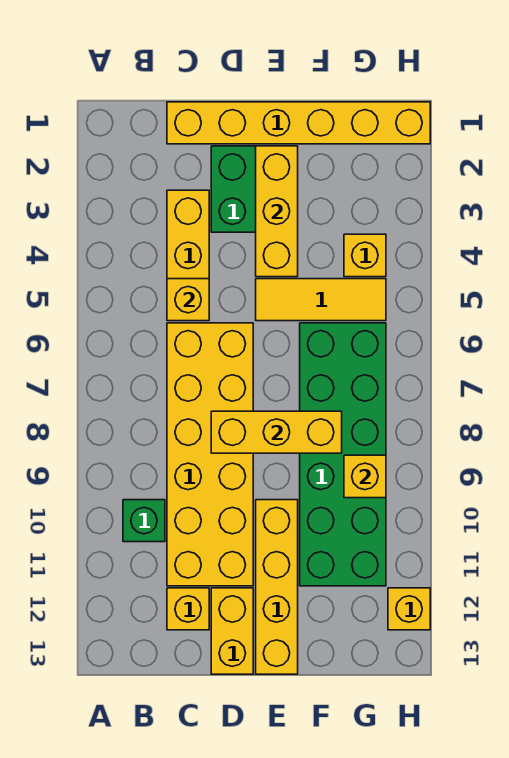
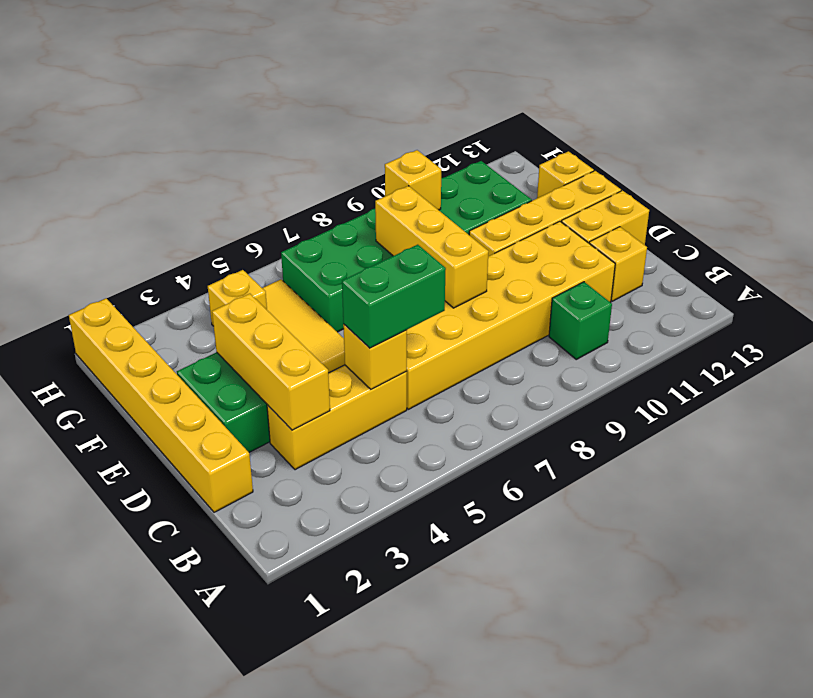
none -> green brick C5:C6 level 3
yellow brick E2:E4 level 2 -> yellow brick C3:E3 level 2
yellow brick H12 level 1 -> yellow brick F13 level 1

